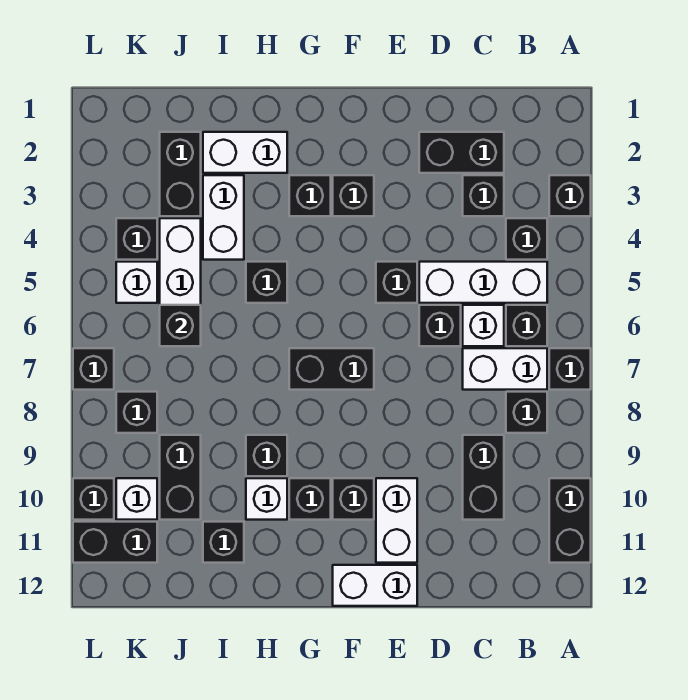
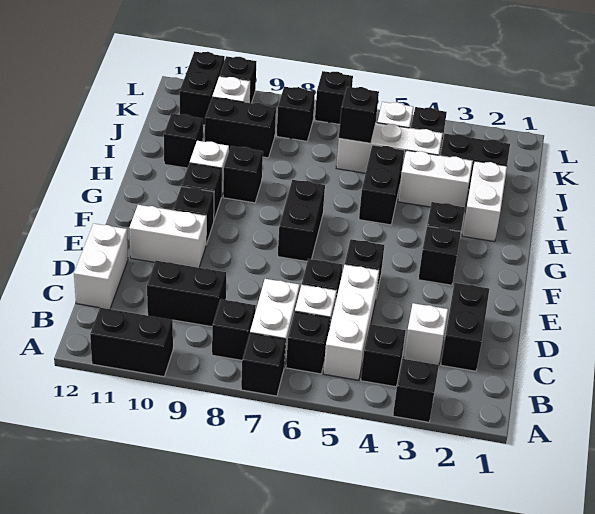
black brick C3 level 1 -> white brick C3 level 1
white brick E12:F12 level 1 -> white brick C12:D12 level 1
black brick H5 level 1 -> black brick H5:I5 level 1

